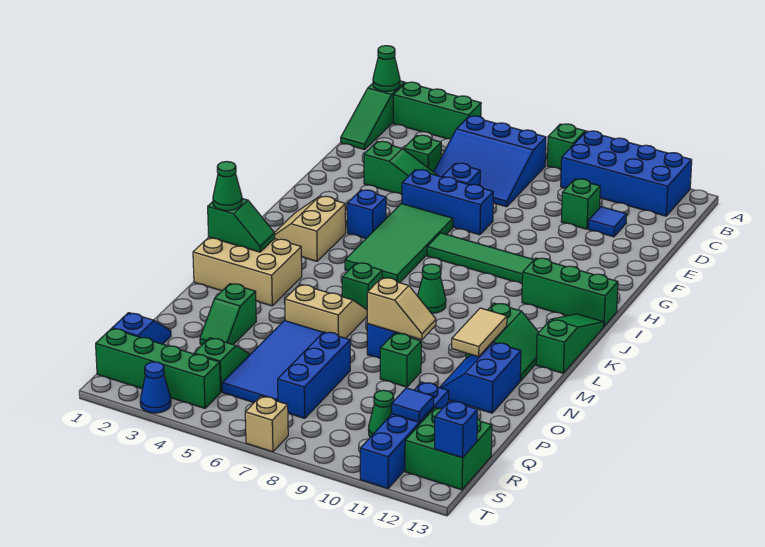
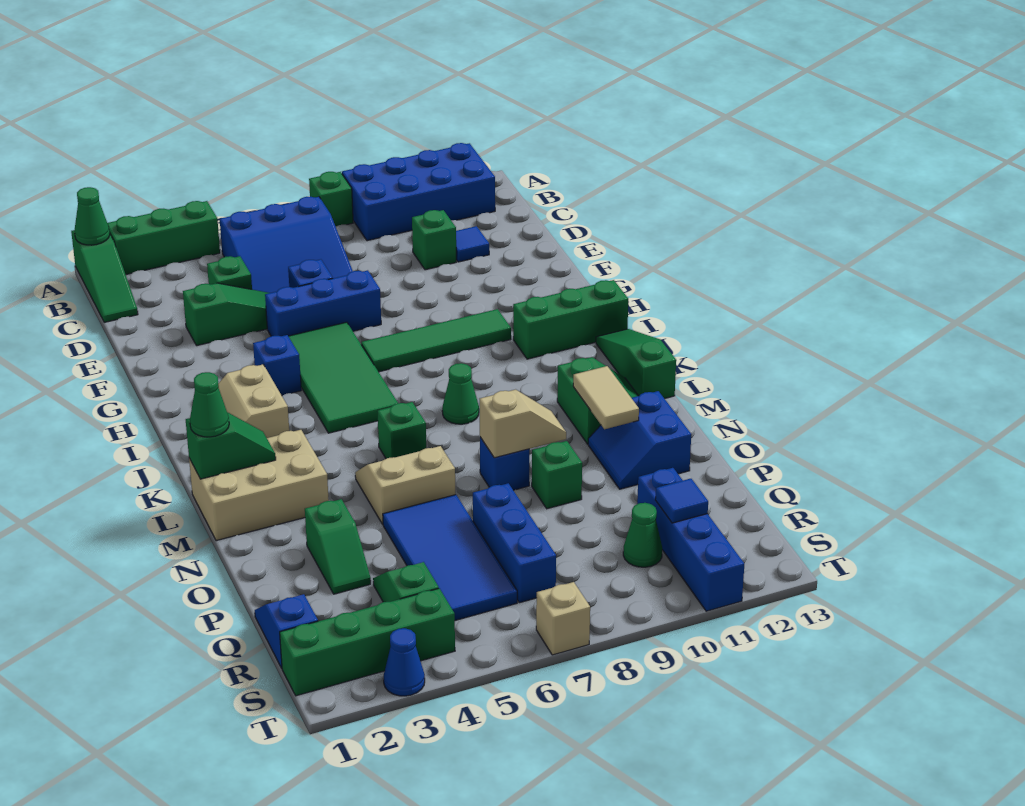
green brick R12:S13 level 1 -> none
blue brick S13 level 2 -> none

